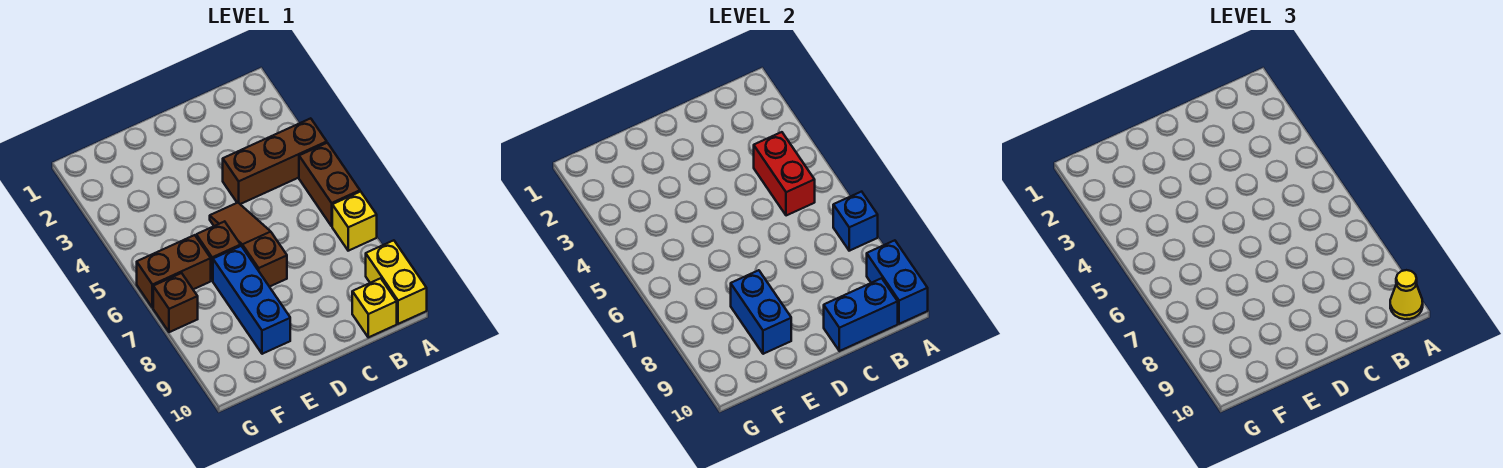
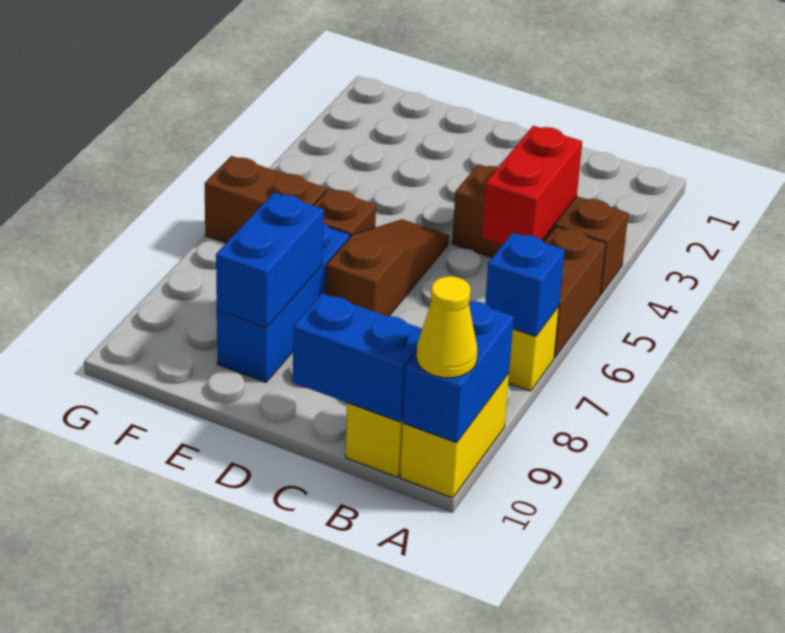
brown brick G7 level 1 -> none

